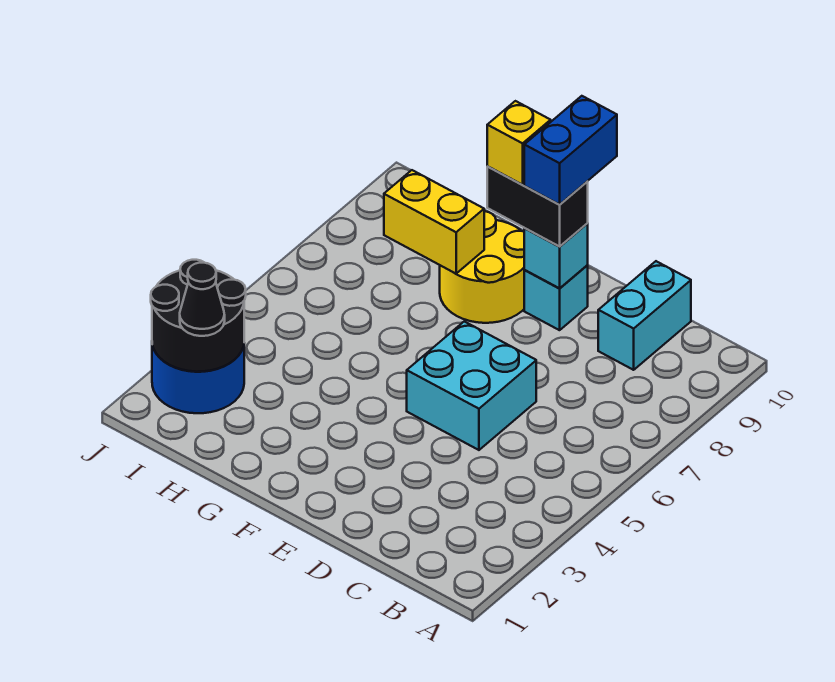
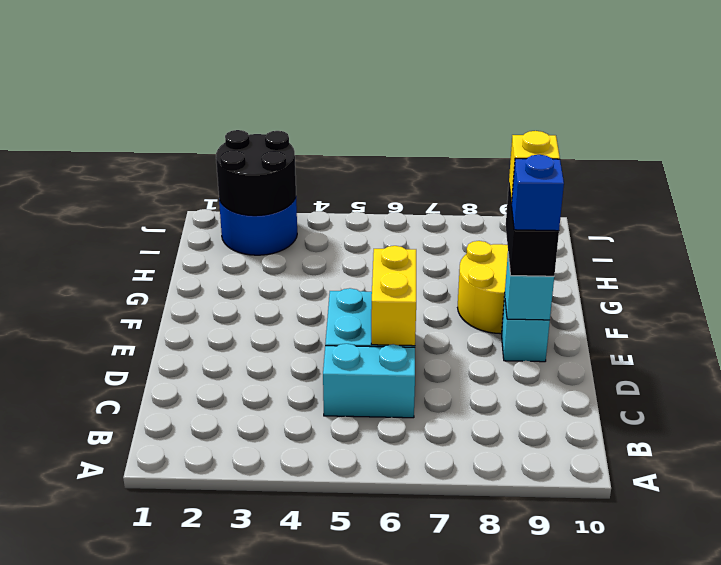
cyan brick C9:C10 level 1 -> cyan brick C5:C6 level 1
blue brick E9:E10 level 4 -> blue brick E9 level 4
yellow brick G8:H8 level 2 -> yellow brick D6:E6 level 2
black cone I2 level 3 -> none

